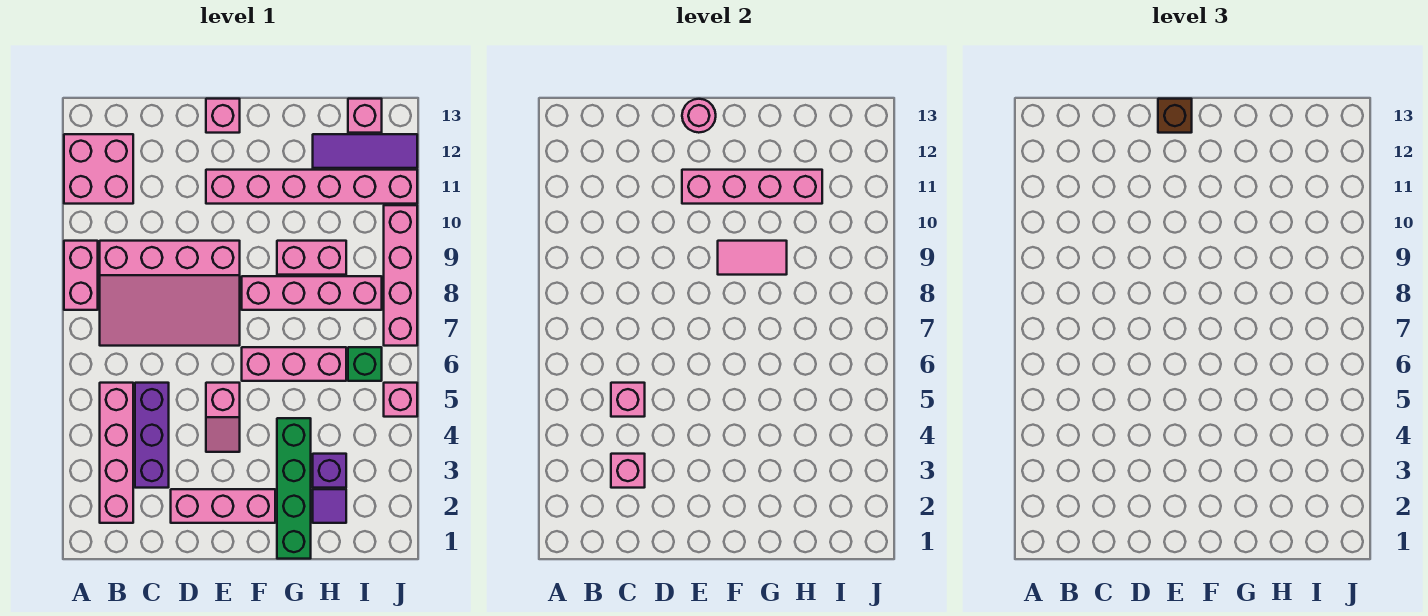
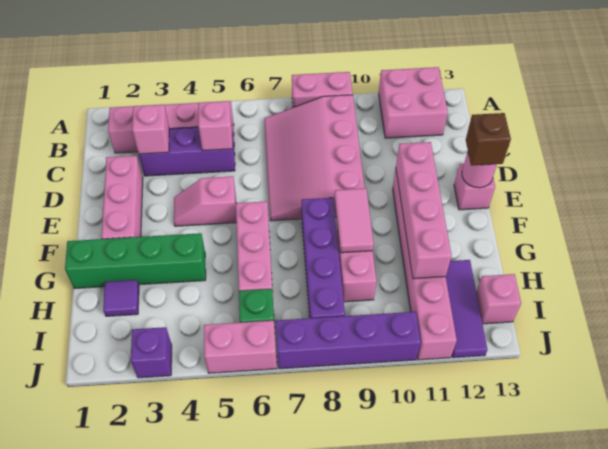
pink brick F8:I8 level 1 -> purple brick F8:I8 level 1
purple brick H3 level 1 -> purple brick J3 level 1
pink brick J5 level 1 -> pink brick J5:J6 level 1
pink brick J7:J10 level 1 -> purple brick J7:J10 level 1

